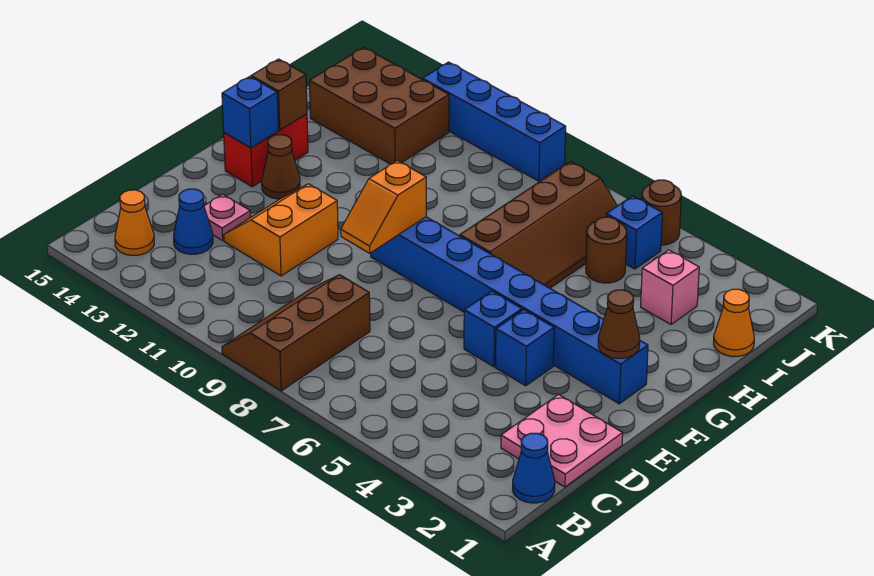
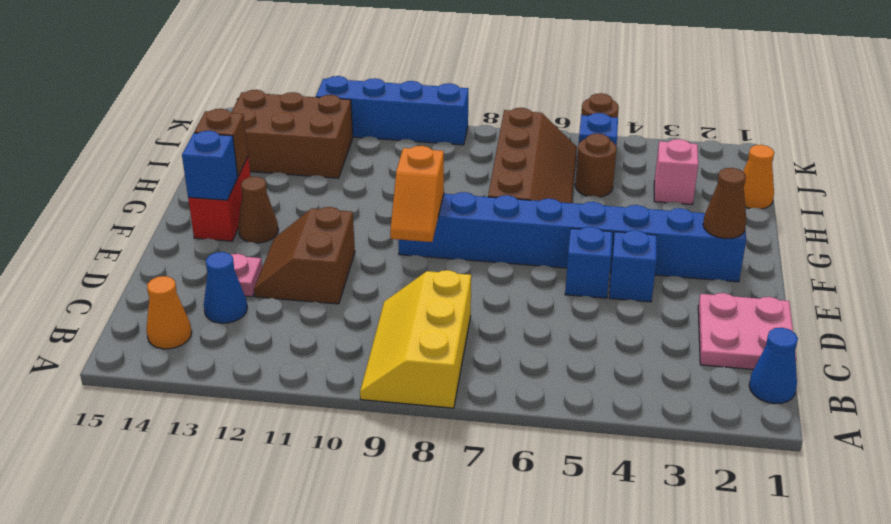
brown slope A8:C9 level 1 top 8 -> yellow slope A8:C9 level 1 top 8
orange slope D11:E12 level 1 top 11 -> brown slope D11:E12 level 1 top 11

